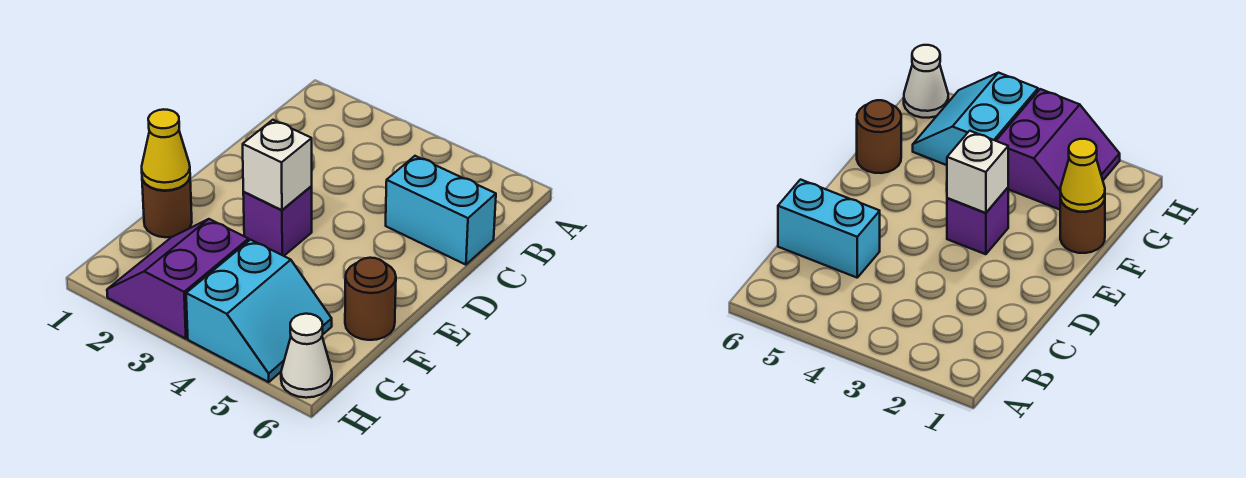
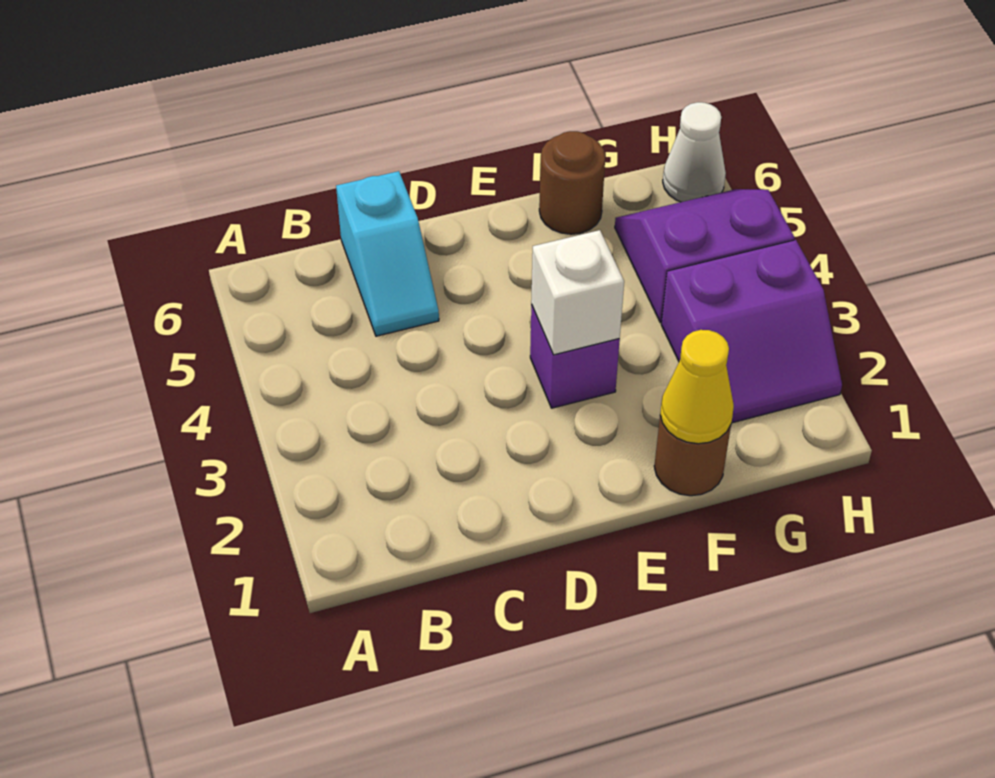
cyan brick C5:C6 level 1 -> cyan slope C5:C6 level 1 top 6
cyan slope G4:H5 level 1 top 4 -> purple slope G4:H5 level 1 top 4

